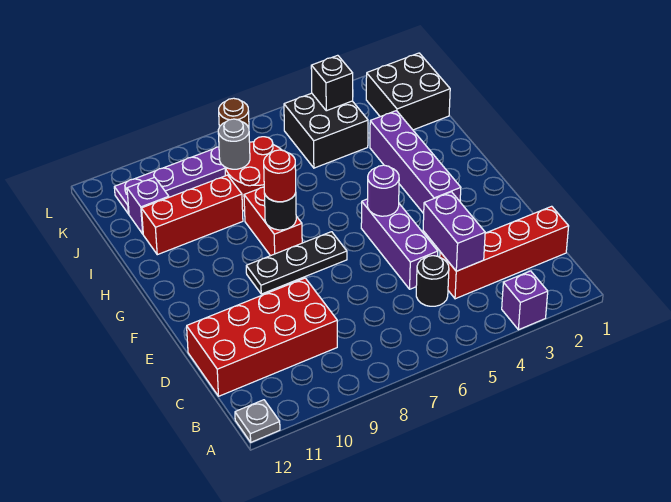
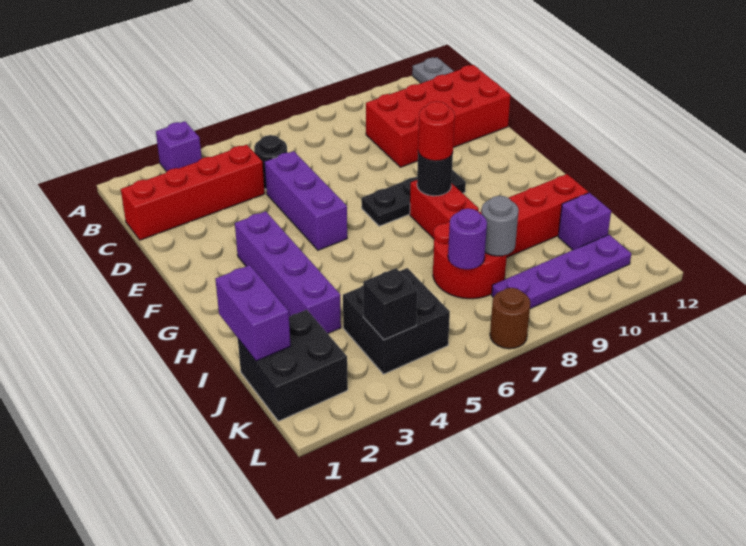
purple brick C4:D4 level 2 -> purple brick I1:J1 level 2
purple round brick F5 level 2 -> purple round brick J7 level 2

